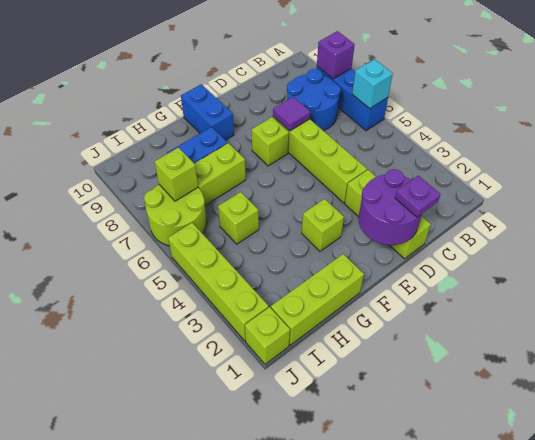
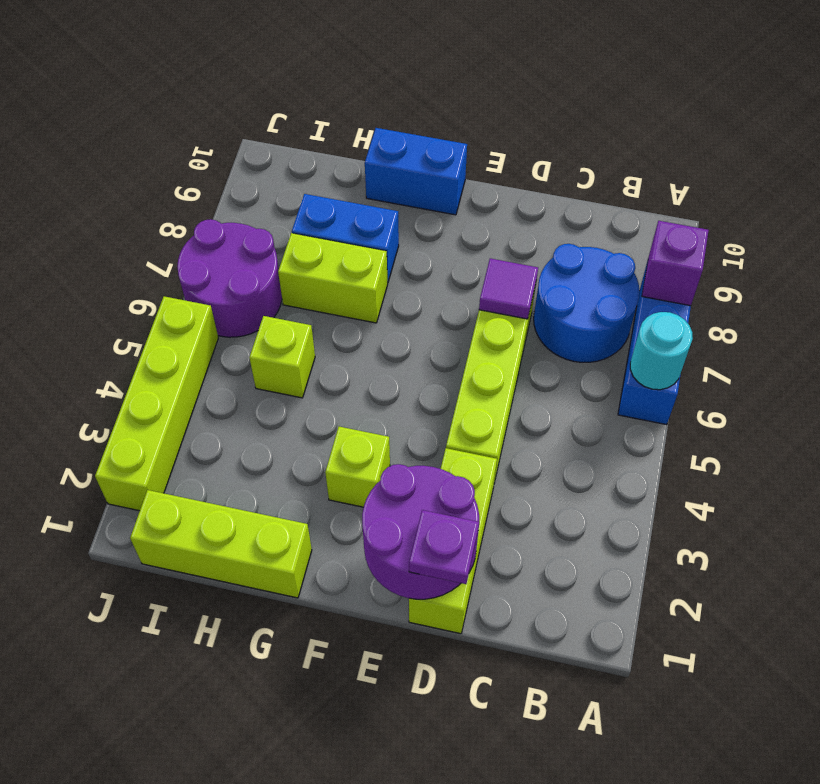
cyan brick A6 level 2 -> cyan round brick A6 level 2
lime brick E7 level 1 -> none
blue brick F9:F10 level 1 -> blue brick F10:G10 level 1
lime round brick I6:J7 level 1 -> purple round brick I6:J7 level 1
lime brick I7 level 2 -> none
lime brick J1 level 1 -> none

